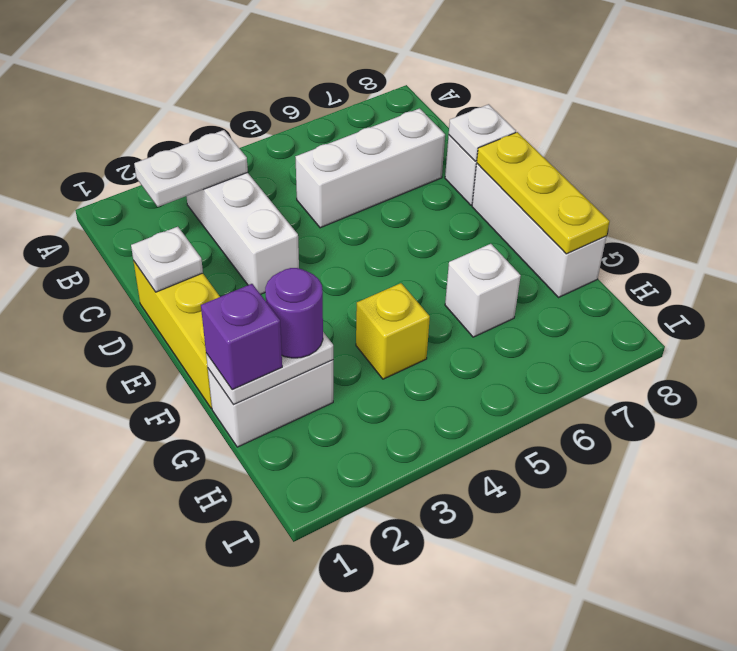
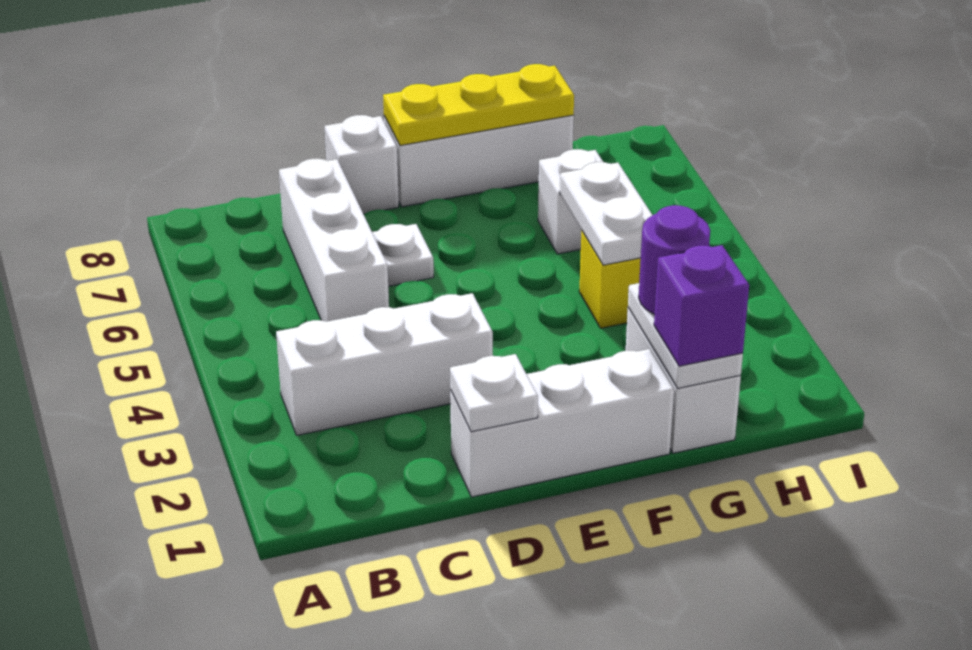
white plate B2:B3 level 2 -> white plate G4:G5 level 2
yellow brick D1:F1 level 1 -> white brick D1:F1 level 1
white plate D8 level 2 -> white plate D6 level 1

